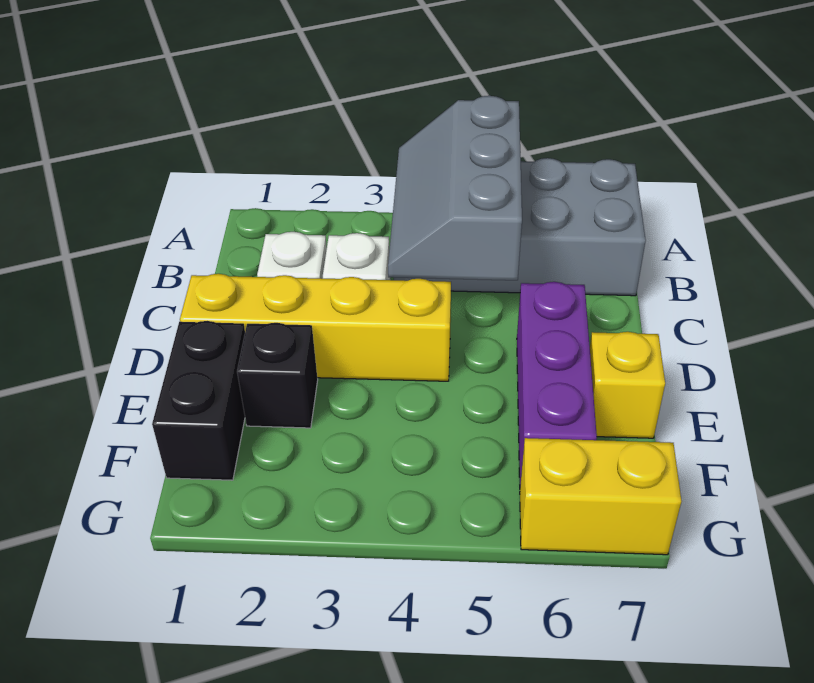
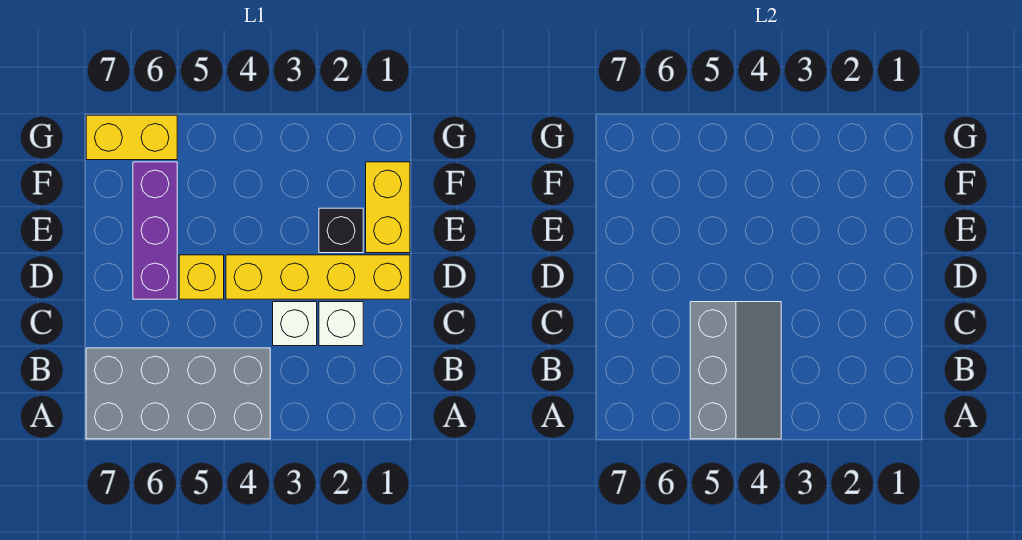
black brick E1:F1 level 1 -> yellow brick E1:F1 level 1
yellow brick E7 level 1 -> yellow brick D5 level 1

